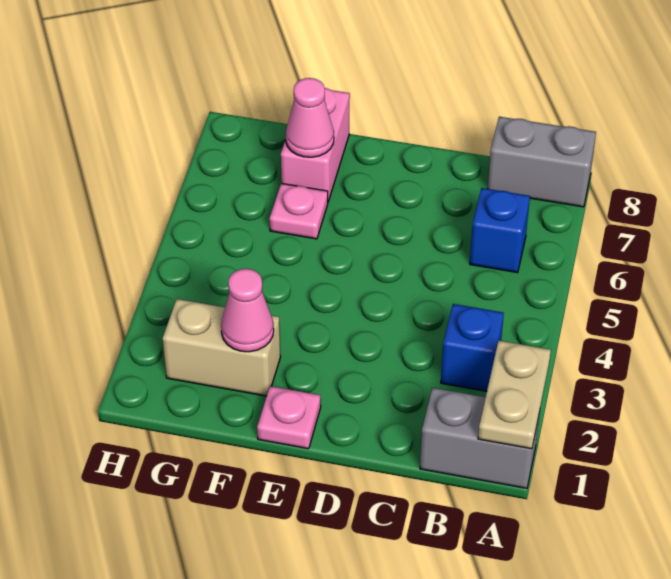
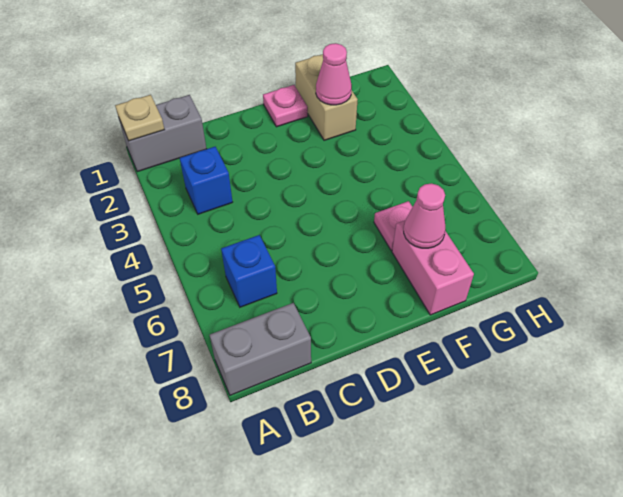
tan plate A1:A2 level 2 -> tan plate A1 level 2
tan brick F2:G2 level 1 -> tan brick F1:F2 level 1

